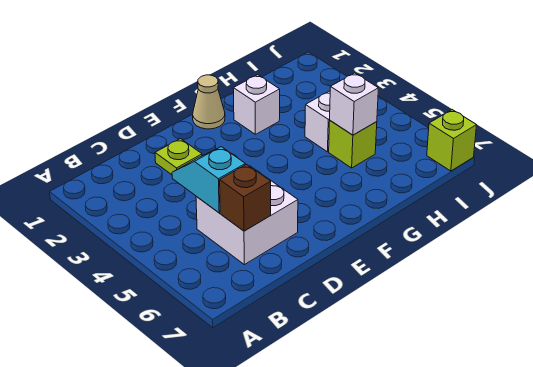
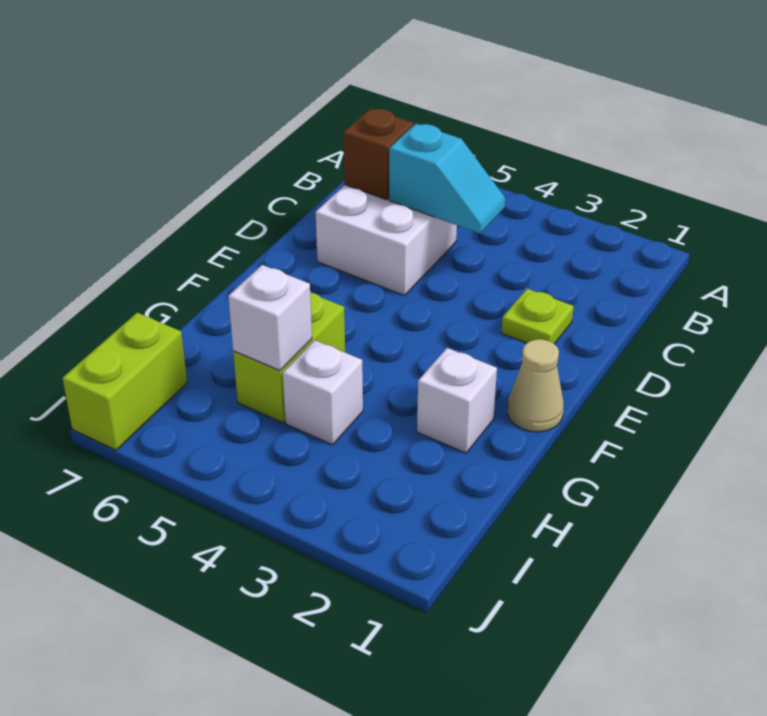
lime brick H5 level 1 -> lime brick G5:H5 level 1
lime brick J7 level 1 -> lime brick I7:J7 level 1

